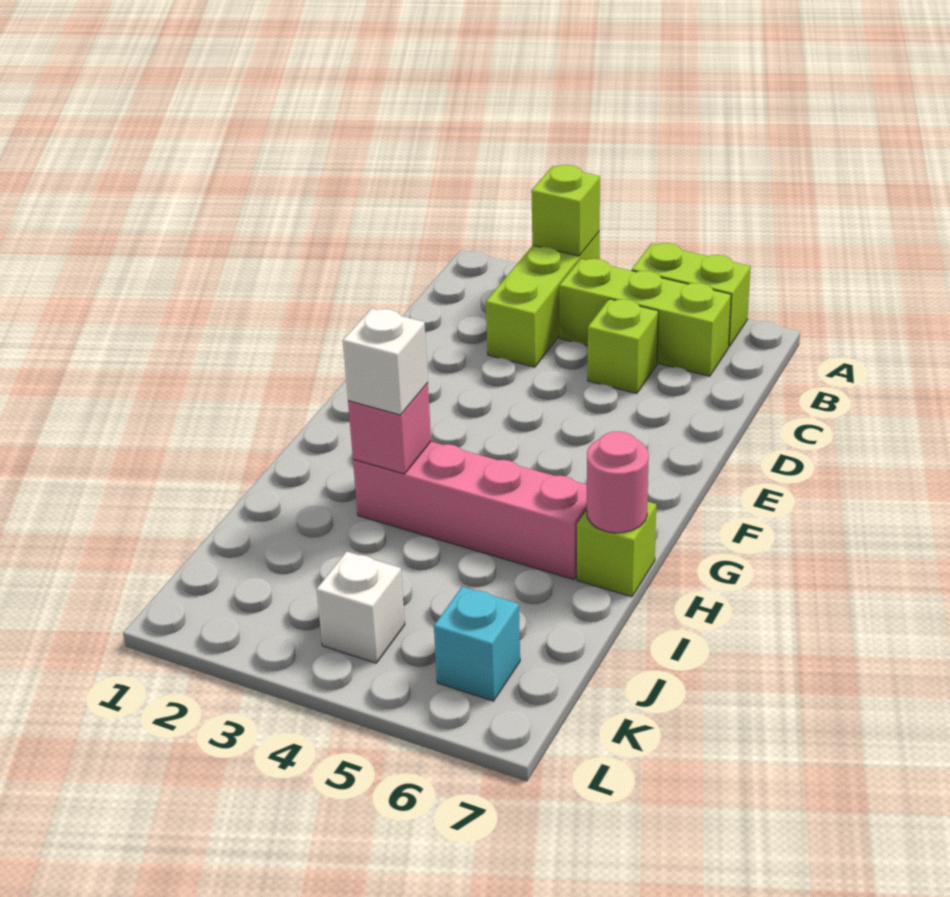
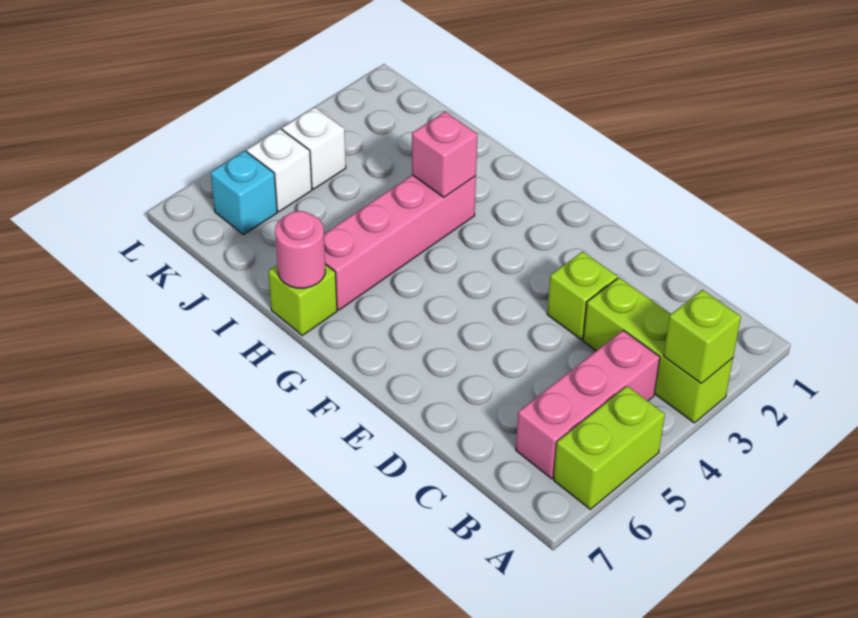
lime brick B4:B6 level 1 -> pink brick B4:B6 level 1
lime brick C5 level 1 -> lime brick D3 level 1
white brick H3 level 3 -> white brick K5 level 1

